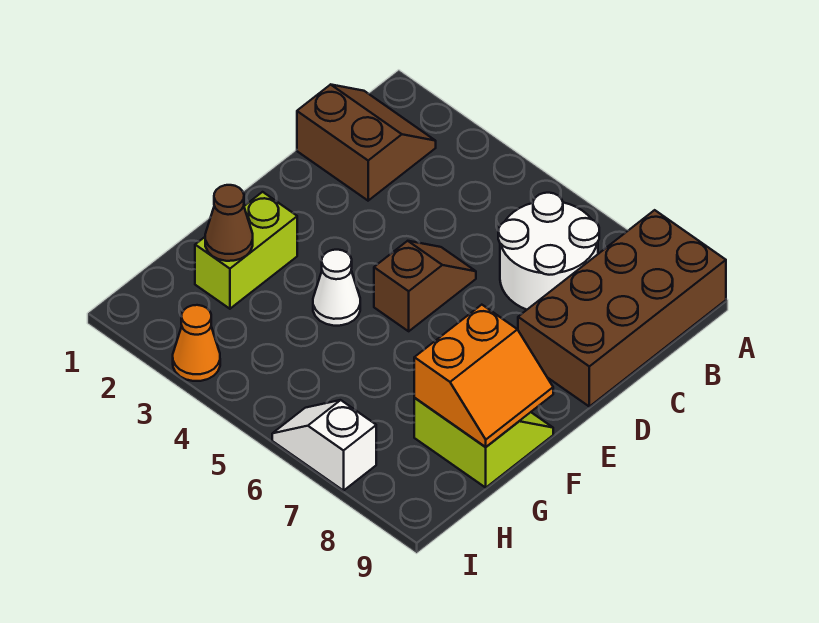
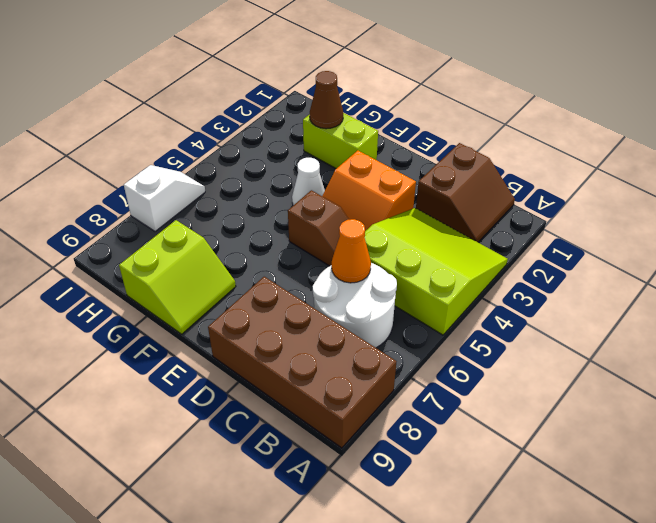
none -> lime slope A3:C5 level 1 top 5
orange slope F8:G9 level 2 top 8 -> orange slope D3:E4 level 1 top 3
orange cone I3 level 1 -> orange cone C6 level 2

